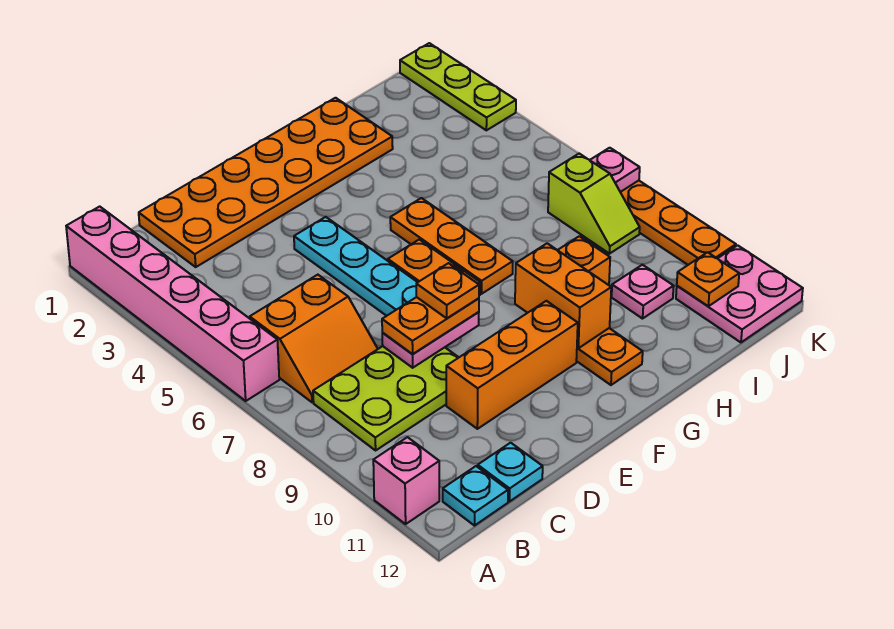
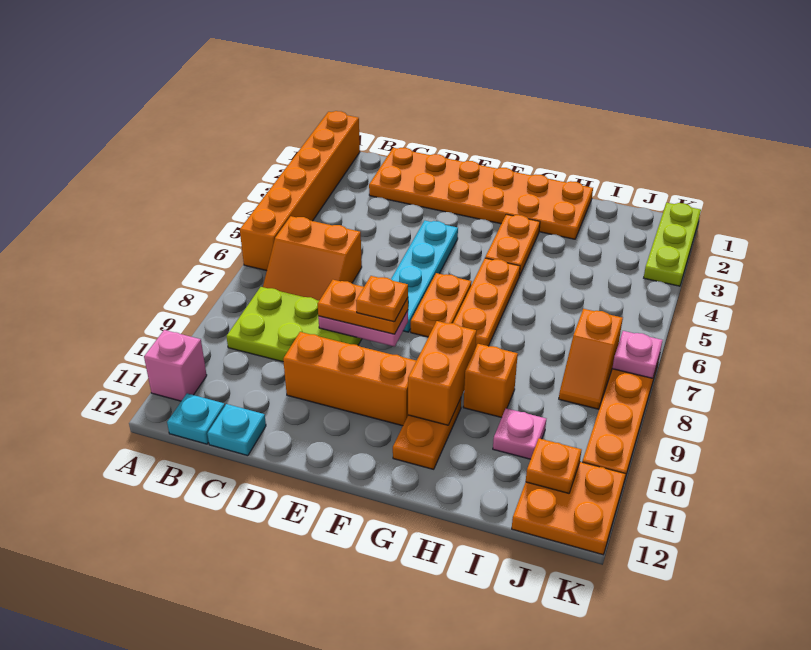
pink brick A1:A6 level 1 -> orange brick A1:A6 level 1
none -> orange plate G3:G4 level 1
lime slope J7:J8 level 1 top 7 -> orange slope J7:J8 level 1 top 7
pink plate J11:K12 level 1 -> orange plate J11:K12 level 1

